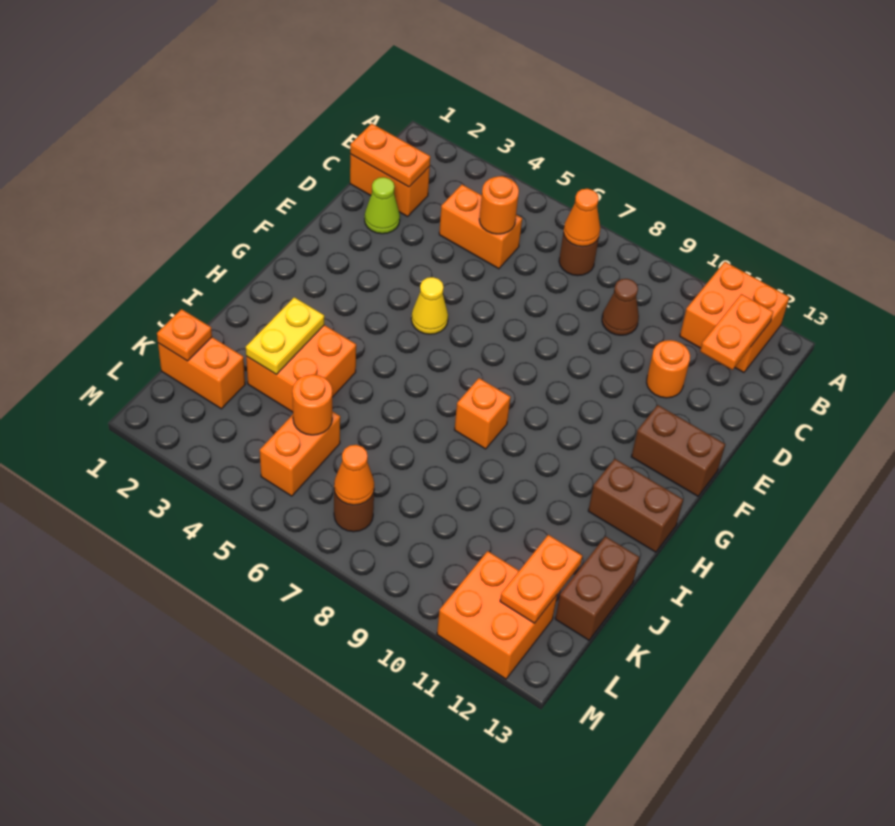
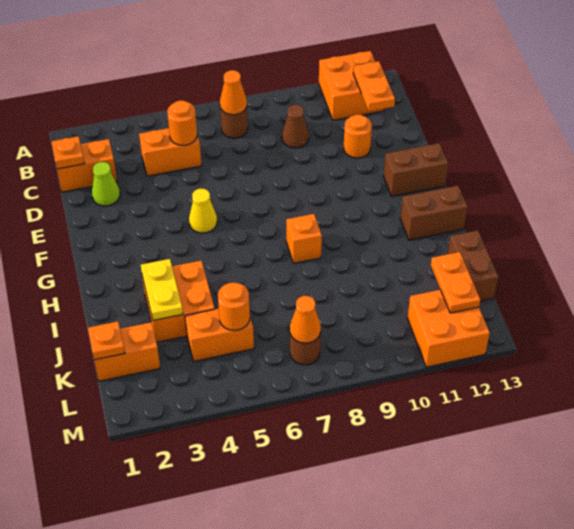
orange plate C1:C2 level 2 -> orange plate C1 level 2
orange brick K5:L5 level 1 -> orange brick K4:K5 level 1

